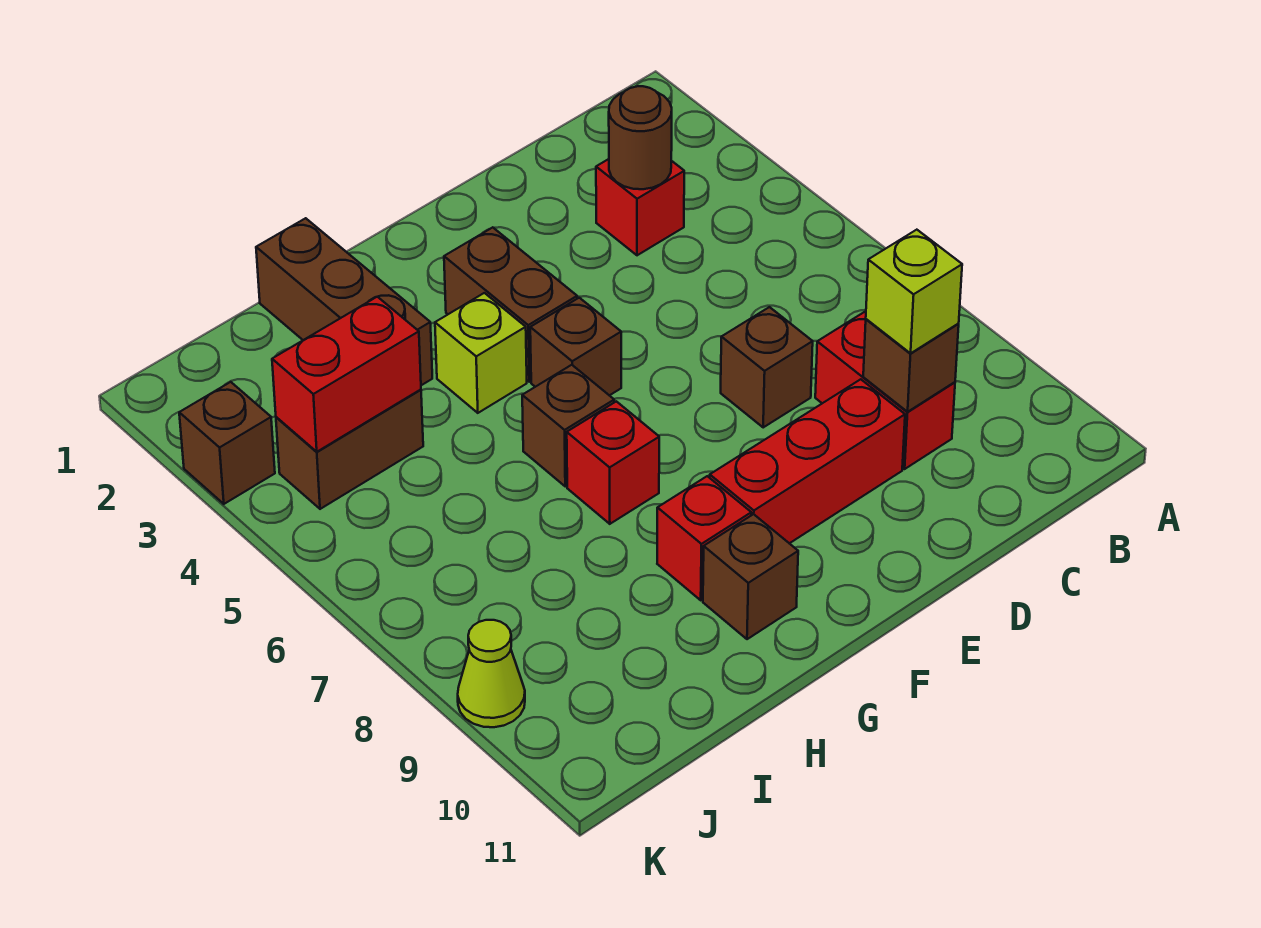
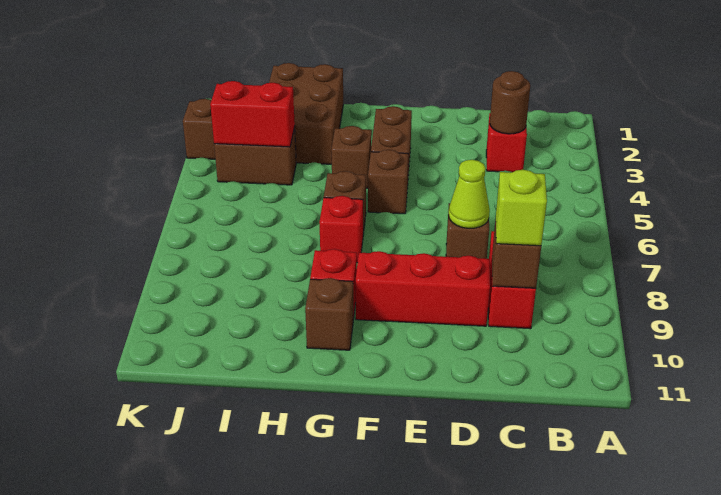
lime brick G4 level 1 -> brown brick G4 level 1
brown brick H1:H3 level 1 -> brown brick H1:I3 level 1
lime cone K9 level 1 -> lime cone D7 level 2

